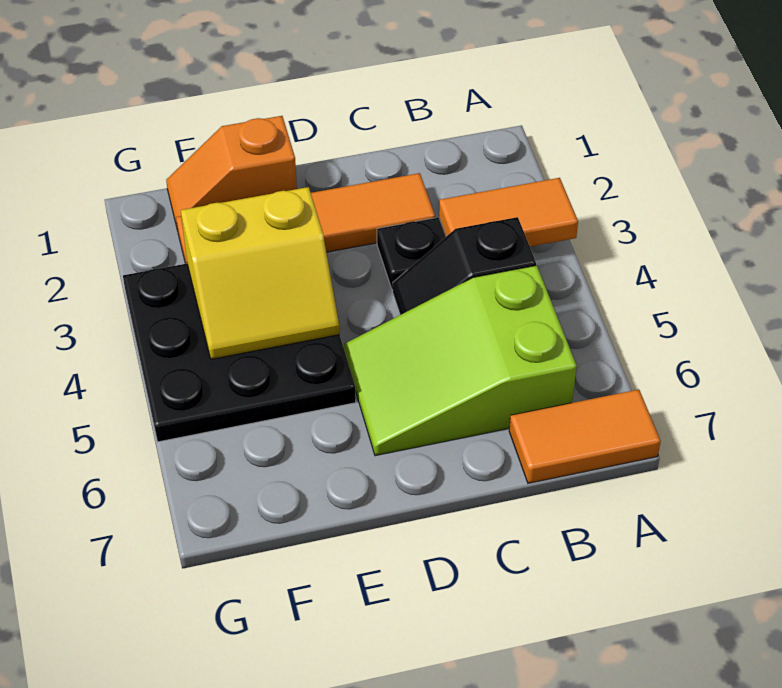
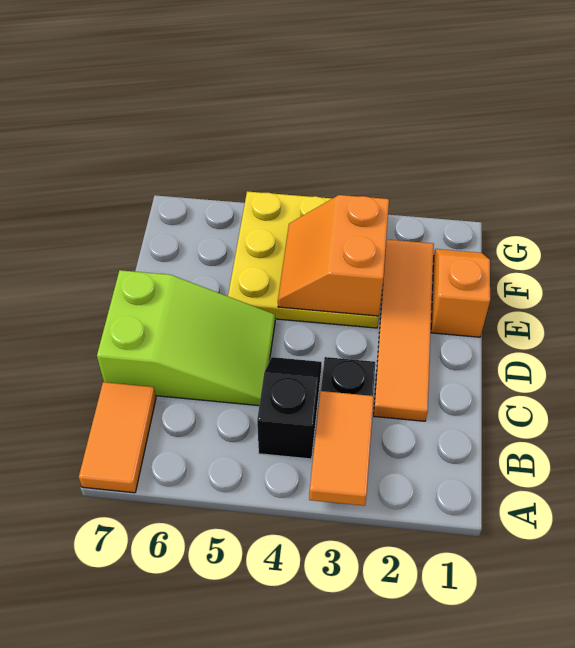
lime slope B5:D6 level 1 top B -> lime slope C5:D7 level 1 top 7
black plate E3:G5 level 1 -> yellow plate E3:G5 level 1
yellow slope E3:F4 level 2 top 3 -> orange slope E3:F4 level 2 top 3

